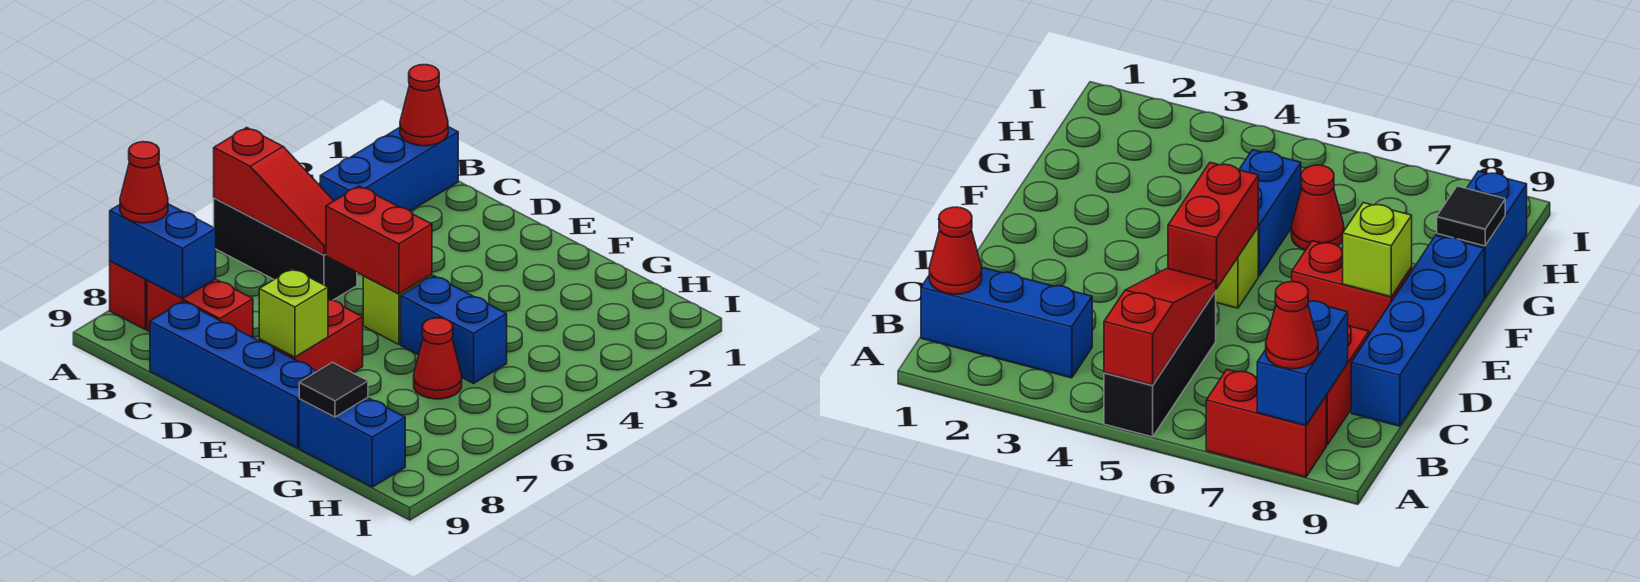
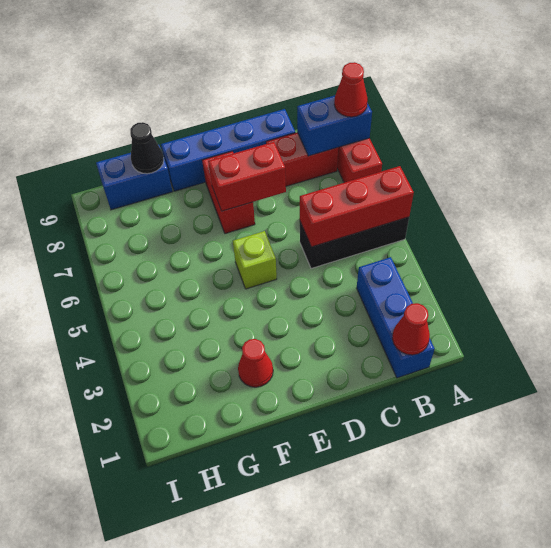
red slope A5:C5 level 2 top A -> red brick A5:C5 level 2
red brick D5:E5 level 2 -> red brick D7:E7 level 2
lime brick E8 level 2 -> none
blue brick F5:G5 level 1 -> none
red cone G6 level 1 -> red cone F2 level 1
black tile G9 level 2 -> black cone G9 level 2

